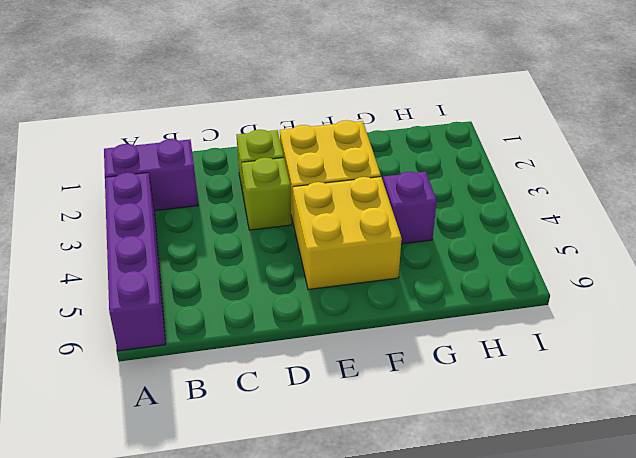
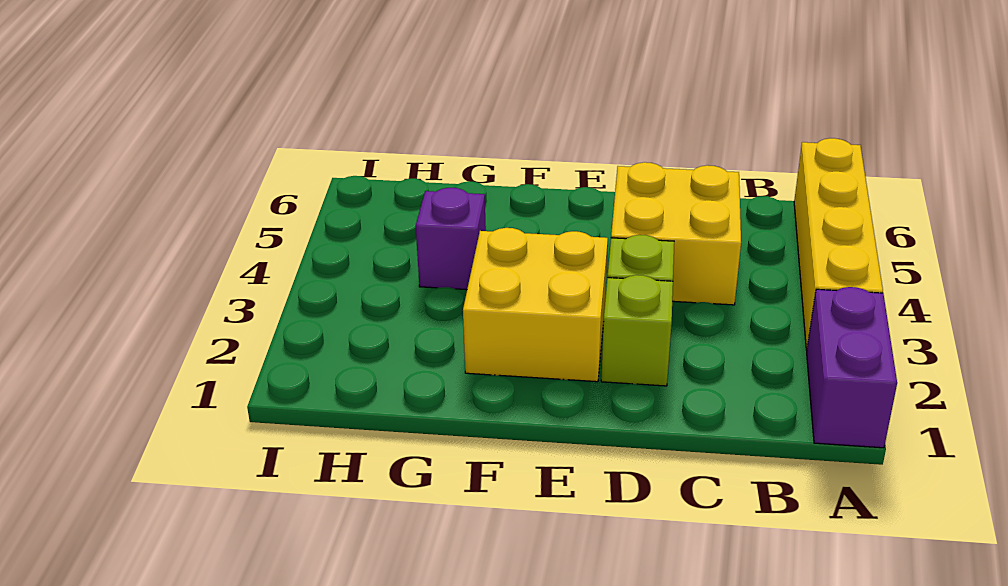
purple brick A2:B2 level 1 -> purple brick A1:A2 level 1
purple brick A3:A6 level 1 -> yellow brick A3:A6 level 1
yellow brick E4:F5 level 1 -> yellow brick C4:D5 level 1

